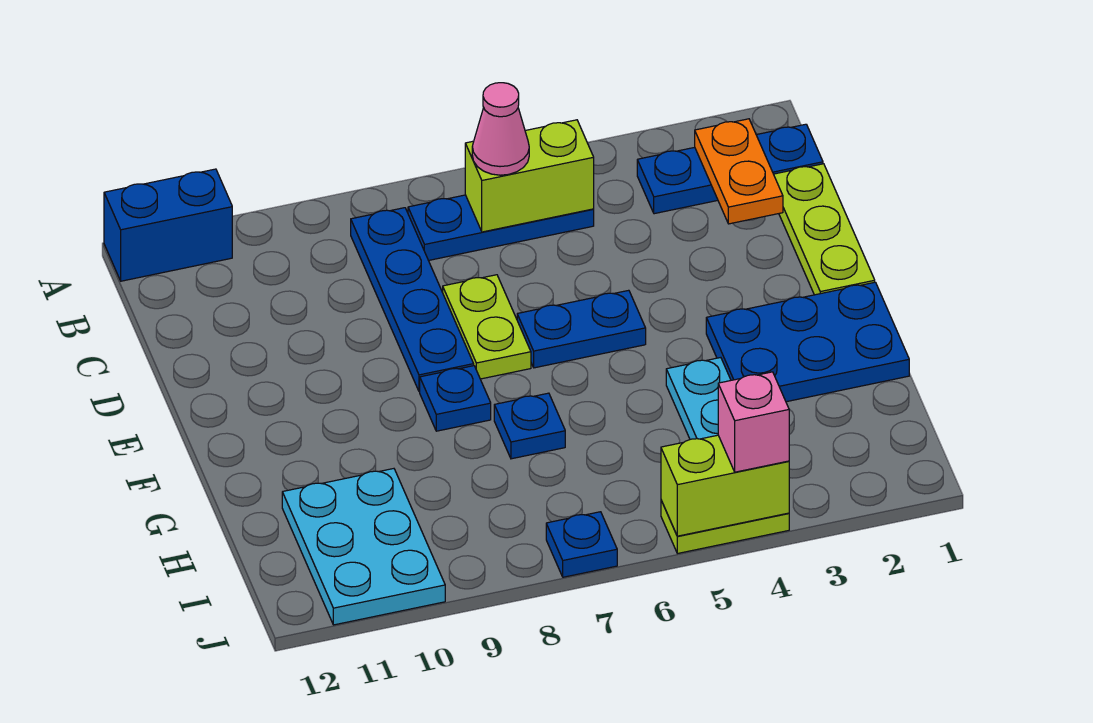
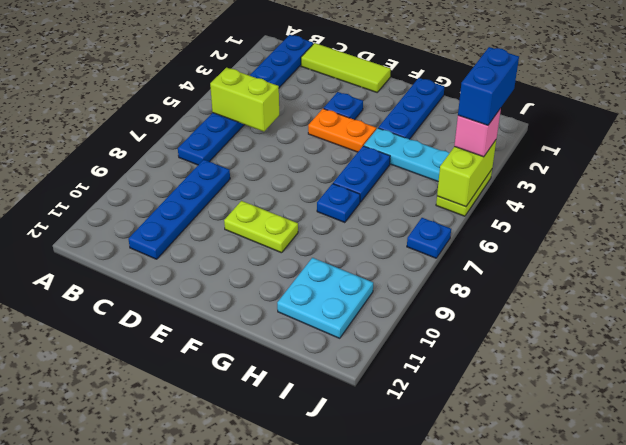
blue brick A11:A12 level 1 -> blue brick J3:J4 level 4
orange plate B2:C2 level 2 -> orange plate E4:F4 level 1
lime brick B5:B6 level 2 -> lime brick B5:C5 level 2
pink cone B6 level 3 -> none
blue plate B8:E8 level 1 -> blue plate C8:C11 level 1
lime plate C1:E1 level 1 -> lime tile C1:E1 level 1
lime plate D7:E7 level 1 -> lime plate E9:F9 level 1
blue plate E5:E6 level 1 -> blue plate G5:G6 level 1
blue plate F1:G3 level 1 -> blue plate G1:G3 level 1
blue plate F8 level 1 -> blue plate E3 level 1
cyan plate H10:J11 level 1 -> cyan plate H10:I11 level 1

